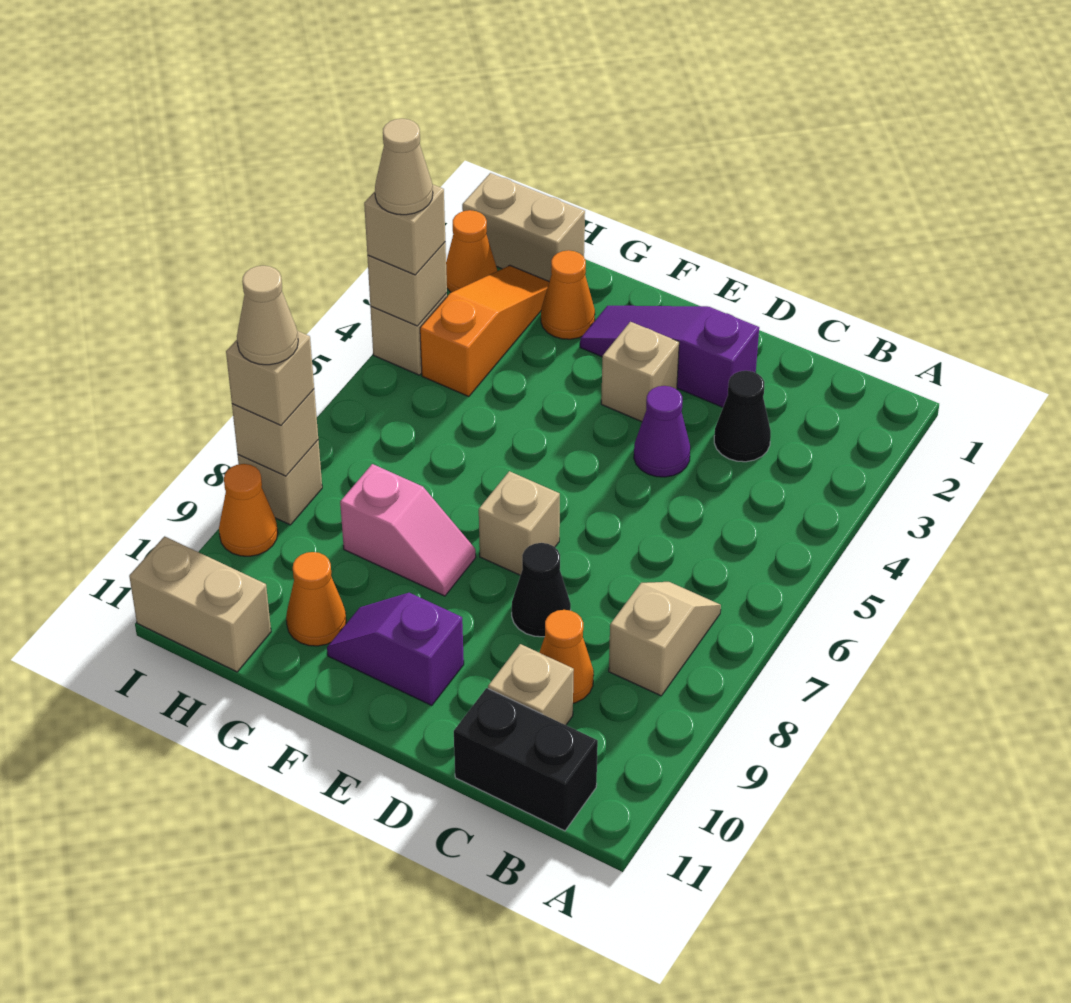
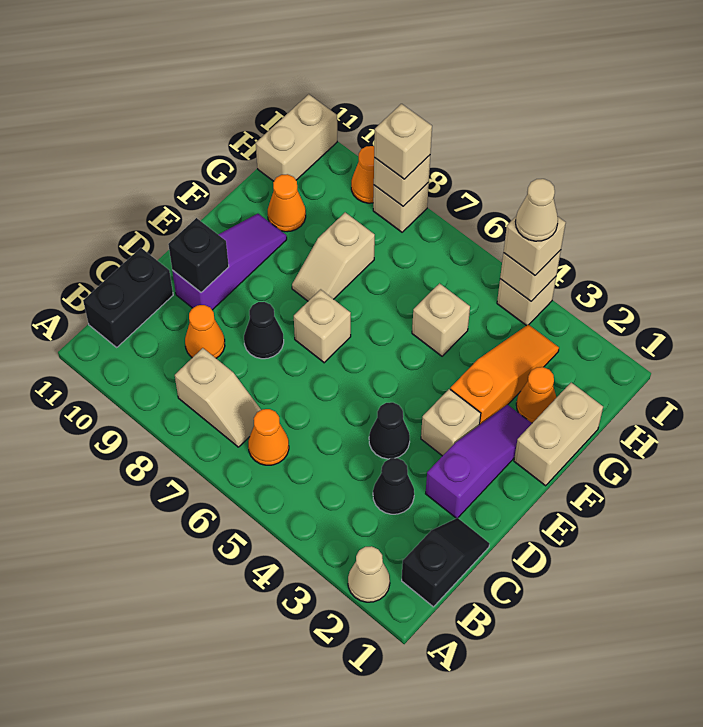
none -> black slope B1:C1 level 1 top B
tan brick C10 level 1 -> tan brick G5 level 1
purple cone D4 level 1 -> black cone D4 level 1
none -> black brick D10 level 2
purple slope E10:F10 level 1 top E -> purple slope D10:F10 level 1 top D
pink slope F8:G8 level 1 top G -> tan slope F8:G8 level 1 top G
tan brick H1:I1 level 1 -> tan brick F1:G1 level 1
orange slope H2:H4 level 1 top 4 -> orange slope F3:H3 level 1 top F
orange cone I2 level 1 -> orange cone B6 level 1
tan cone I8 level 4 -> tan cone A2 level 1

